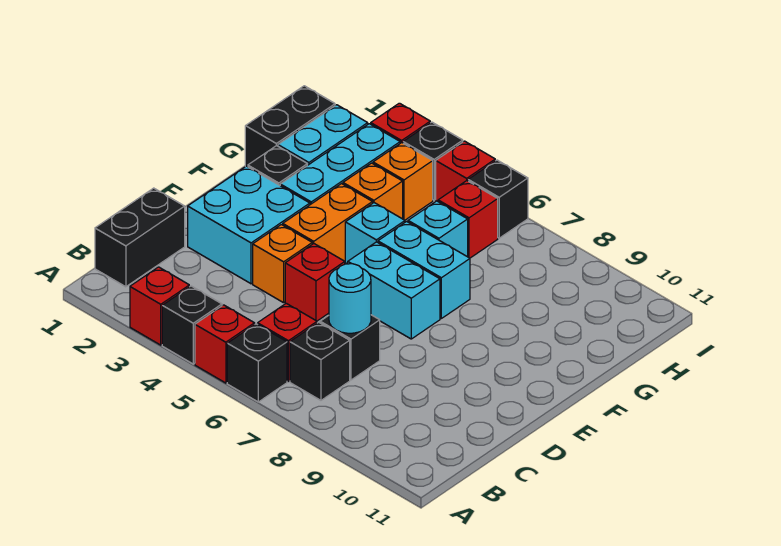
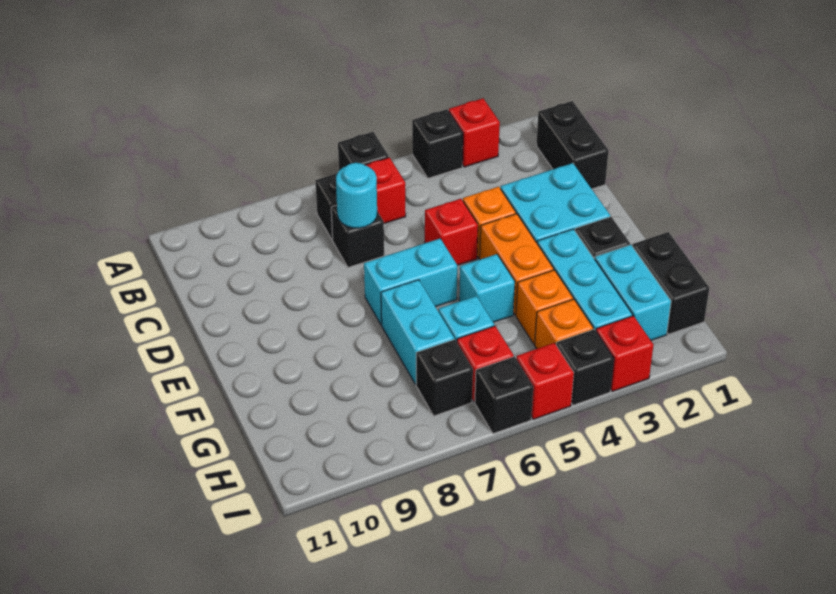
red brick A5 level 1 -> none
cyan brick F6:F7 level 1 -> cyan brick F7:G7 level 1
none -> black brick H7 level 1

